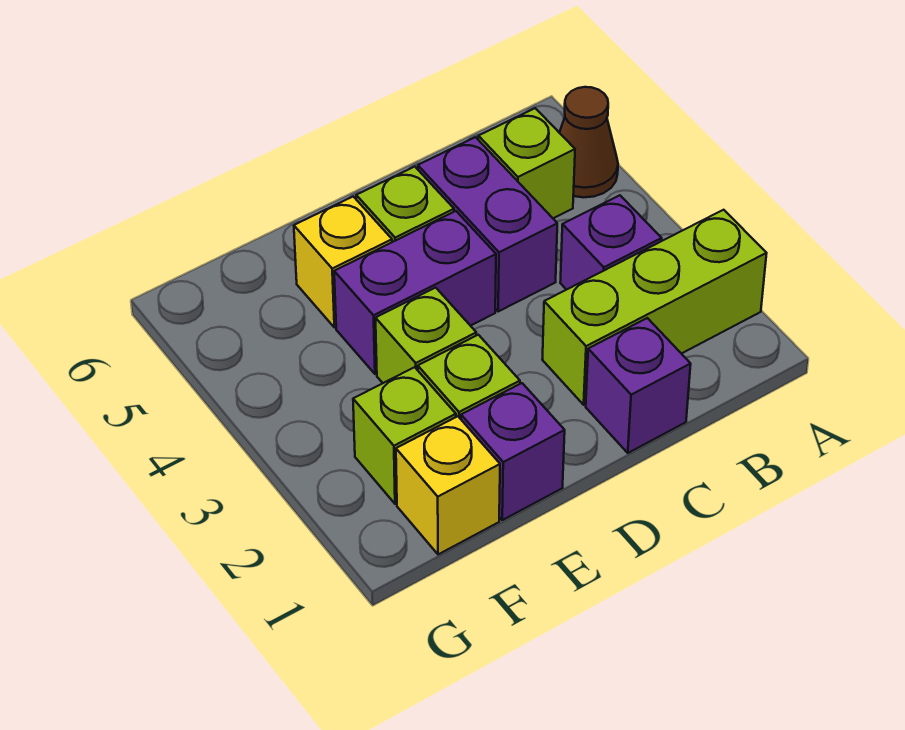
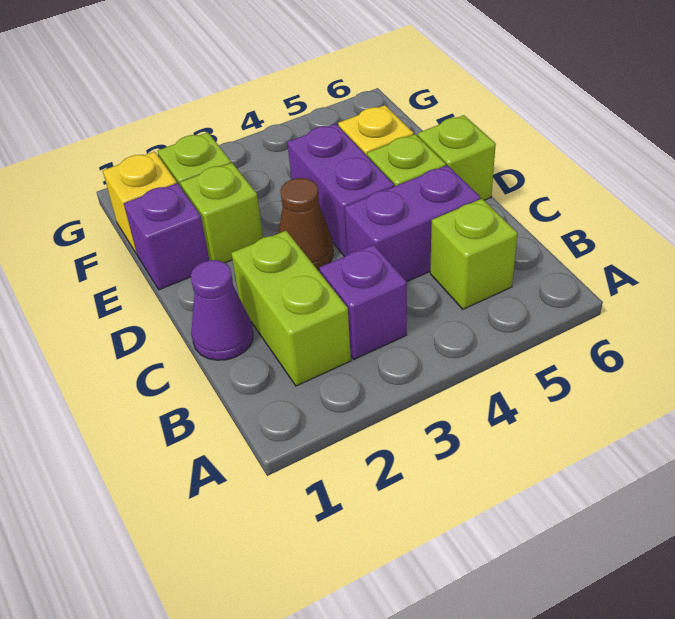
lime brick A2:C2 level 1 -> lime brick B2:C2 level 1
brown cone A5 level 1 -> brown cone D3 level 1
purple brick C1 level 1 -> purple cone C1 level 1
lime brick E3 level 1 -> lime brick D6 level 1

